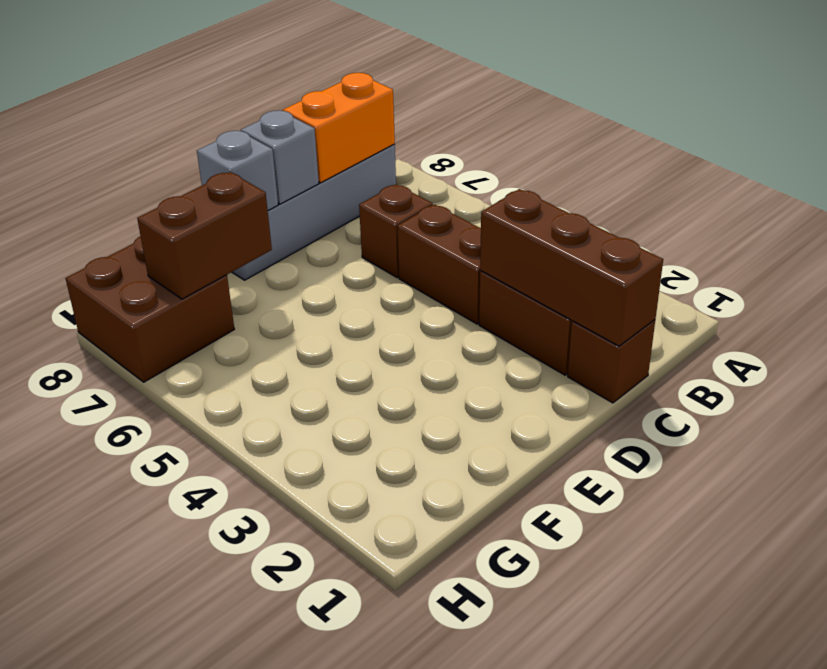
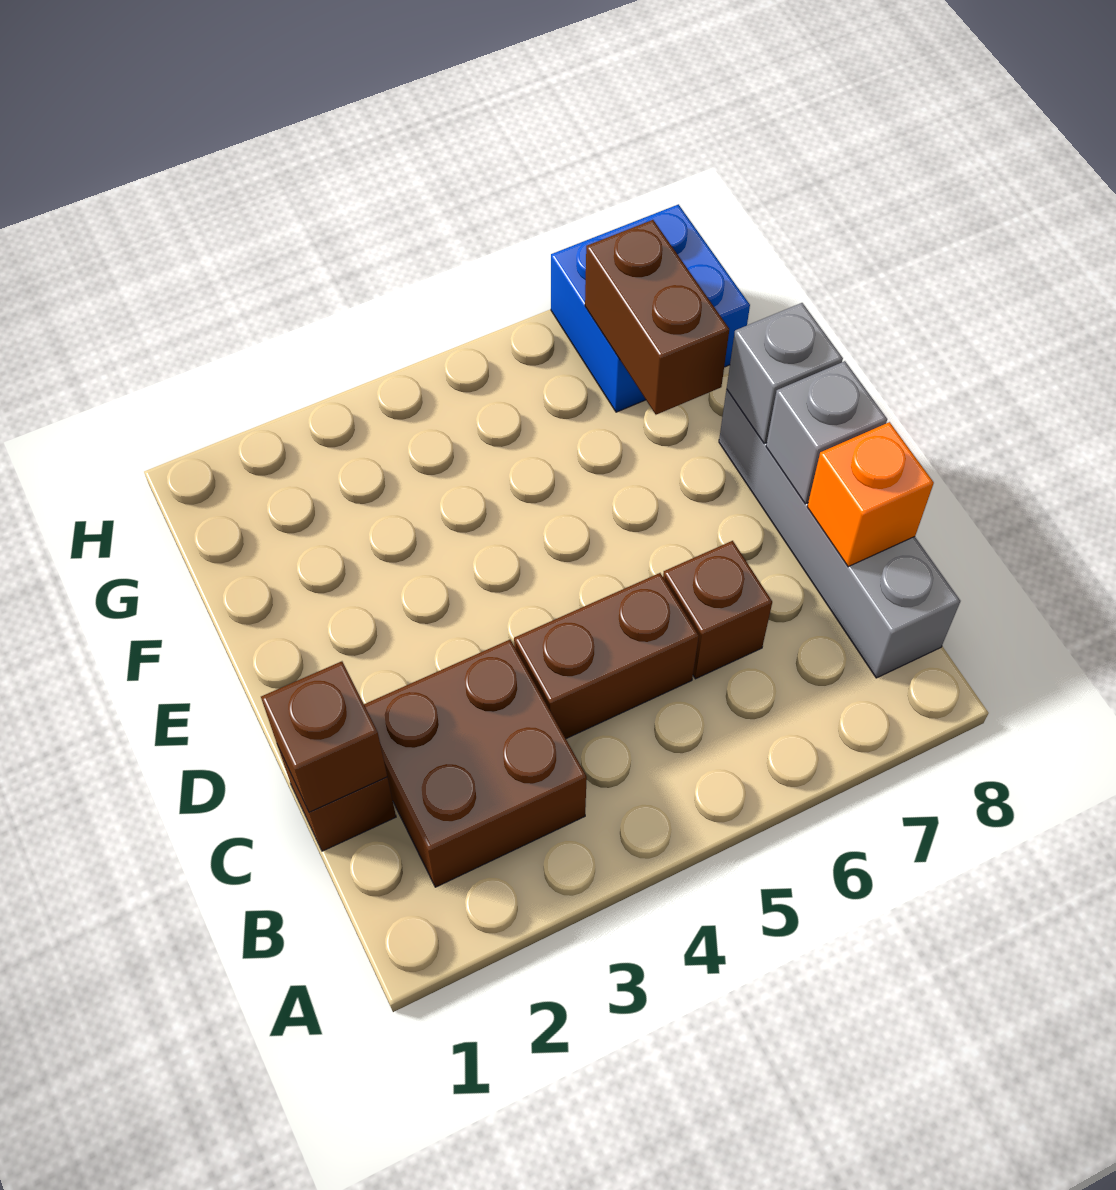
orange brick B8:C8 level 2 -> orange brick C8 level 2
brown brick C1:C3 level 2 -> brown brick C1 level 2
brown brick G7:H8 level 1 -> blue brick G7:H8 level 1

